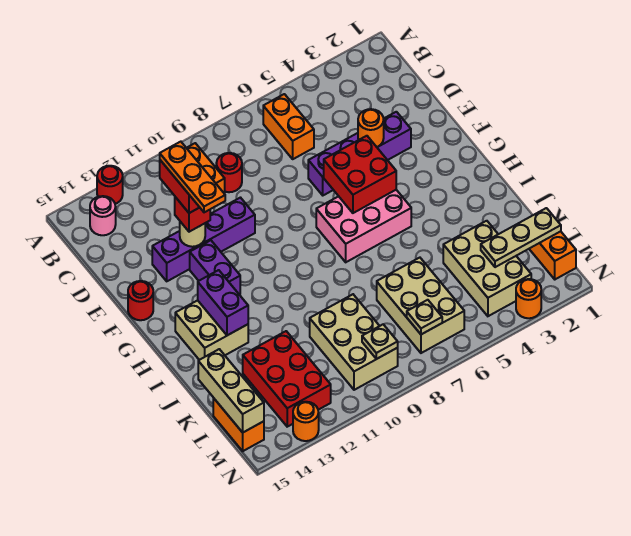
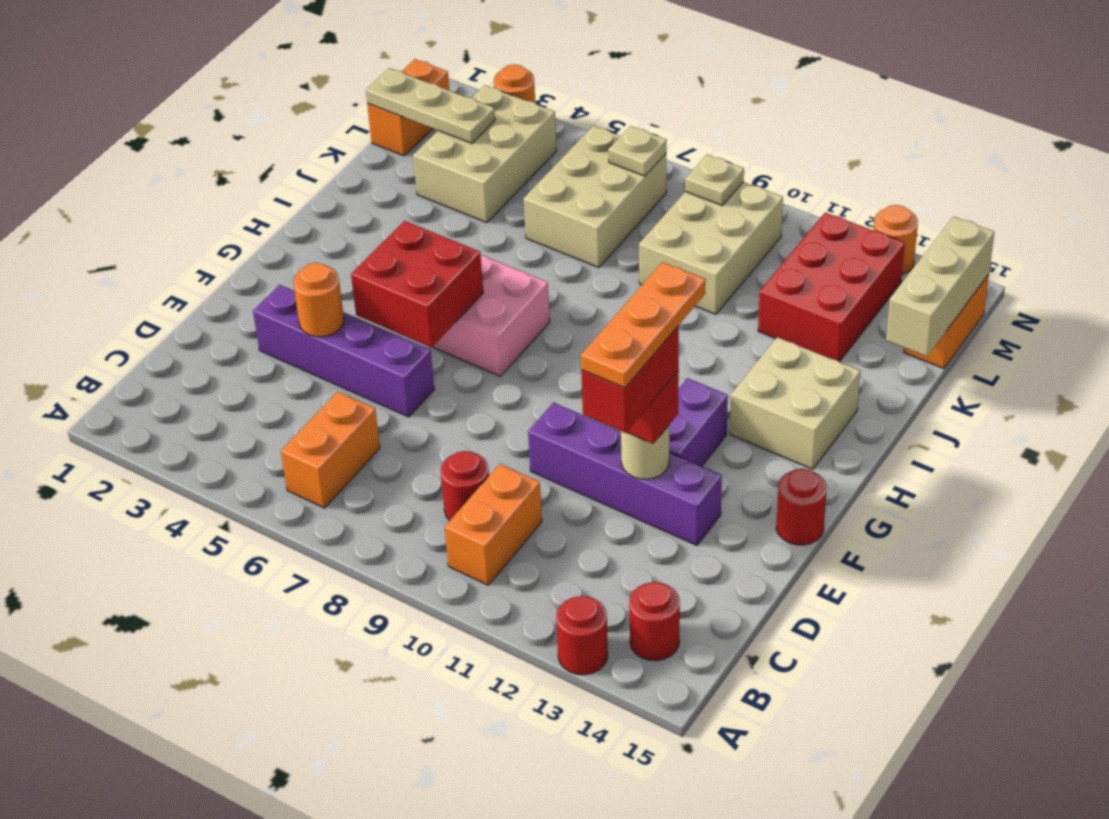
pink round brick B14 level 1 -> red round brick B14 level 1
purple brick H13:I13 level 2 -> none

